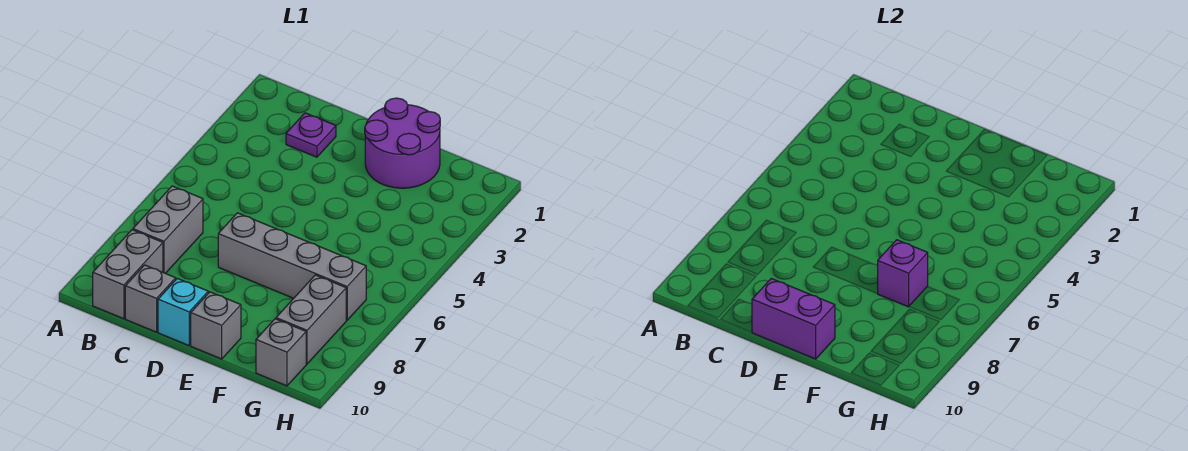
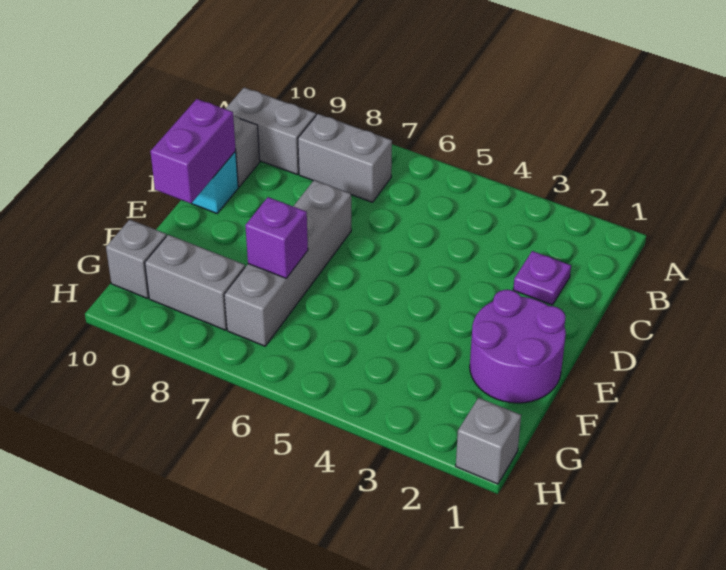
grey brick E10 level 1 -> grey brick H1 level 1

